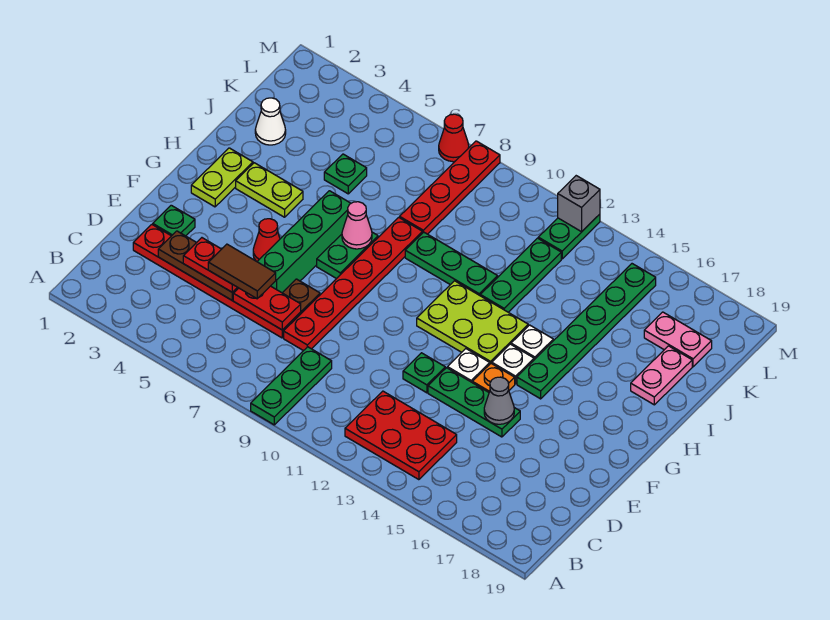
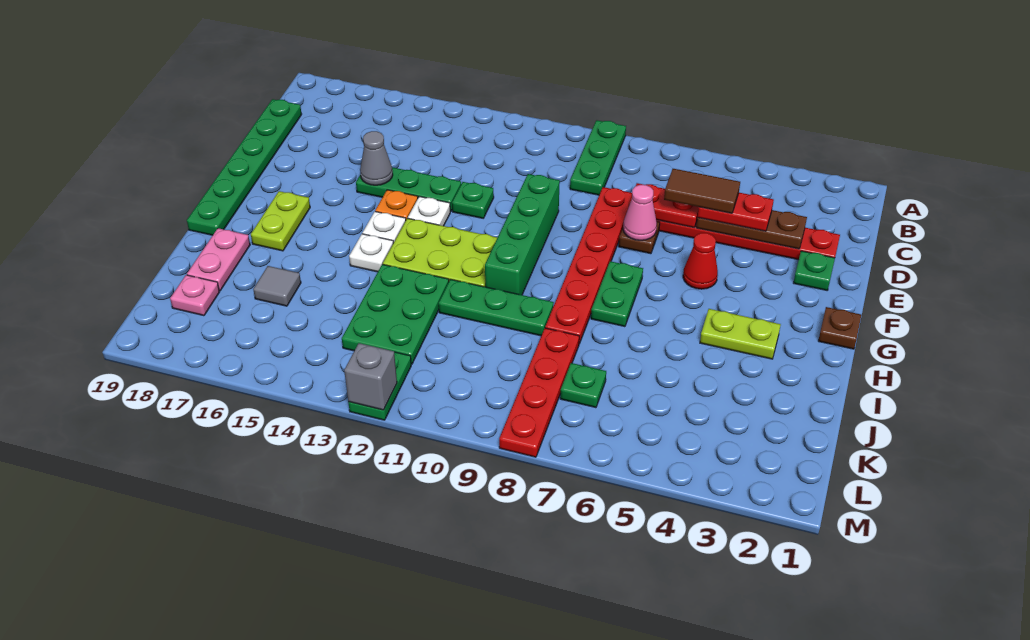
red plate B12:C14 level 1 -> none
green brick E6:H6 level 1 -> green brick E10:H10 level 1
none -> brown plate G1 level 1
lime plate G2:H2 level 1 -> lime plate G17:H17 level 1
green plate G15:L15 level 1 -> green plate C19:H19 level 1
pink cone H7 level 2 -> pink cone E7 level 2
green plate I12:K12 level 1 -> green plate I12:K13 level 1
white cone J2 level 1 -> none
green plate J5 level 1 -> green plate K7 level 1
none -> grey tile J16 level 1
pink plate K17:K18 level 1 -> pink plate K18 level 1
red cone M7 level 1 -> none

